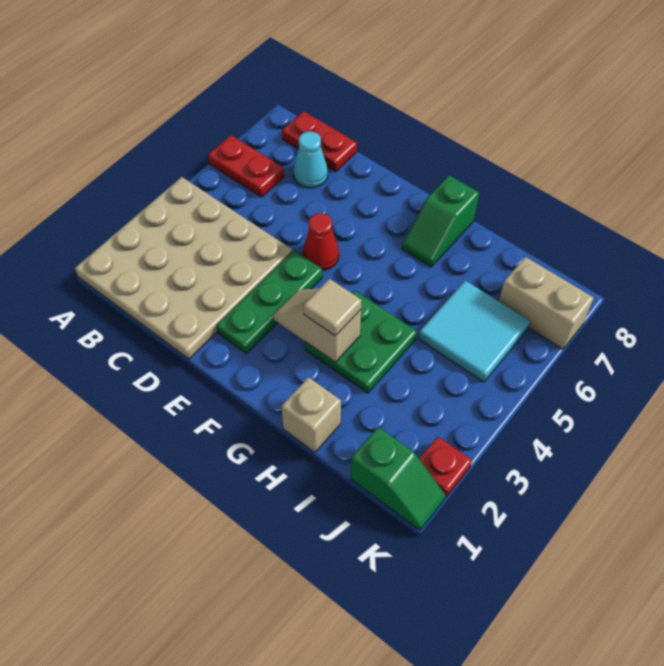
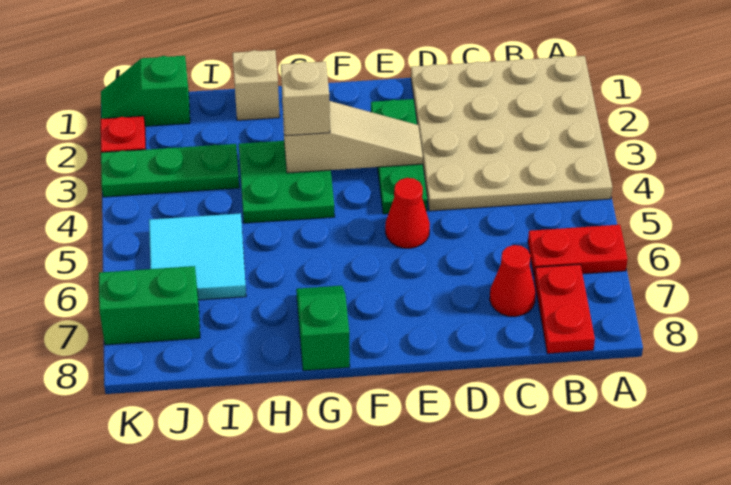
red plate B8:C8 level 1 -> red plate B7:B8 level 1
cyan cone C7 level 1 -> red cone C7 level 1
tan slope F3:G3 level 2 top G -> tan slope E3:G3 level 2 top G
tan tile G3 level 3 -> tan brick G3 level 3
none -> green plate I3:K3 level 1
tan brick J7:K7 level 1 -> green brick J7:K7 level 1

